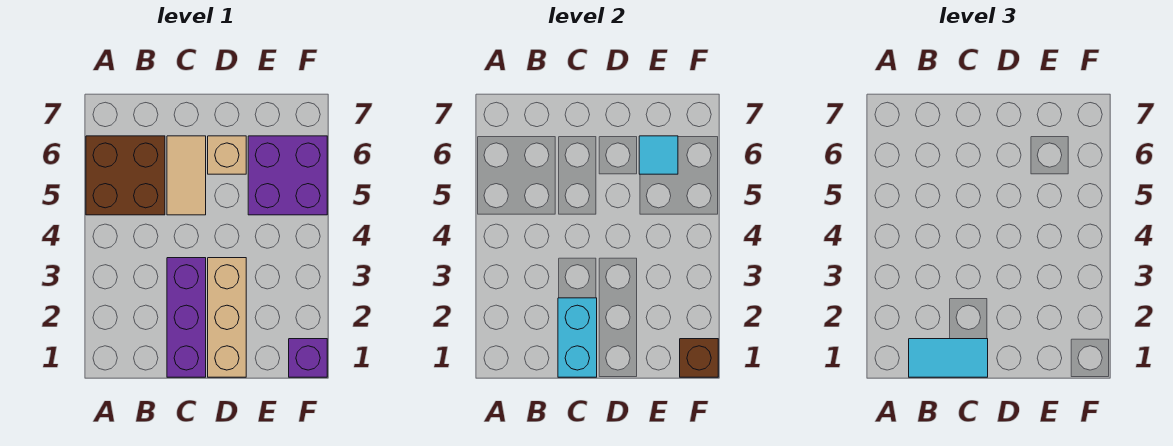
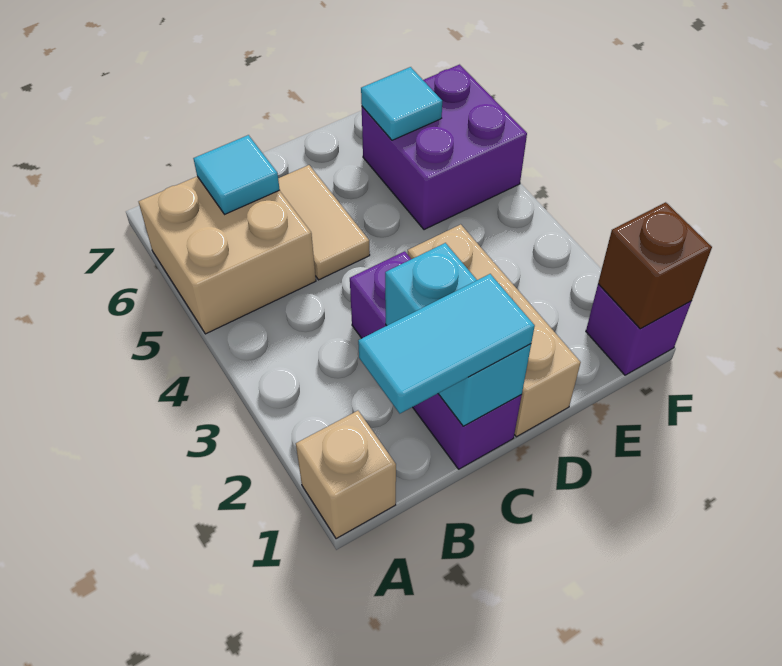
brown brick A5:B6 level 1 -> tan brick A5:B6 level 1
none -> cyan tile B6 level 2
tan brick D6 level 1 -> tan brick A1 level 1

